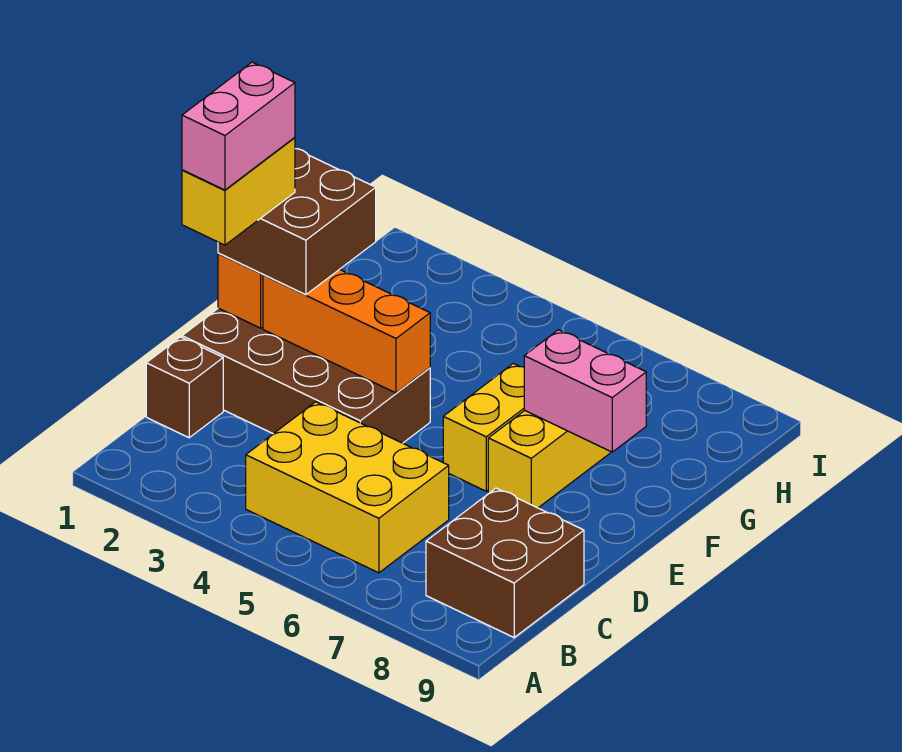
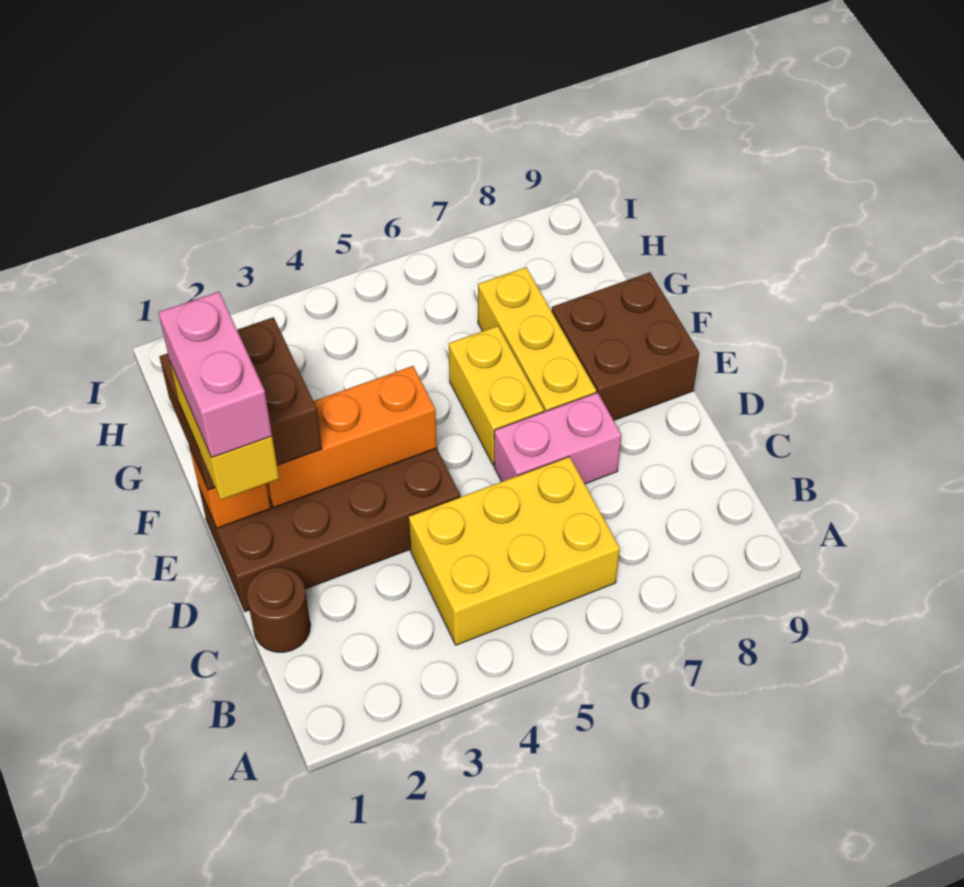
brown brick B8:C9 level 1 -> brown brick E8:F9 level 1
brown brick C1 level 1 -> brown round brick C1 level 1
pink brick F7:F8 level 2 -> pink brick D6:D7 level 1

